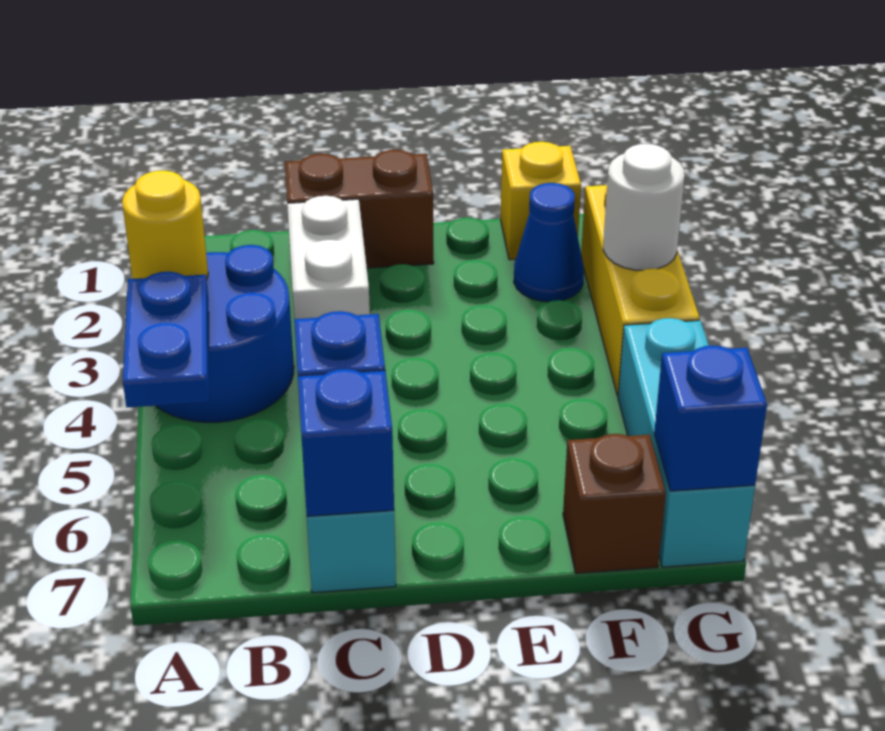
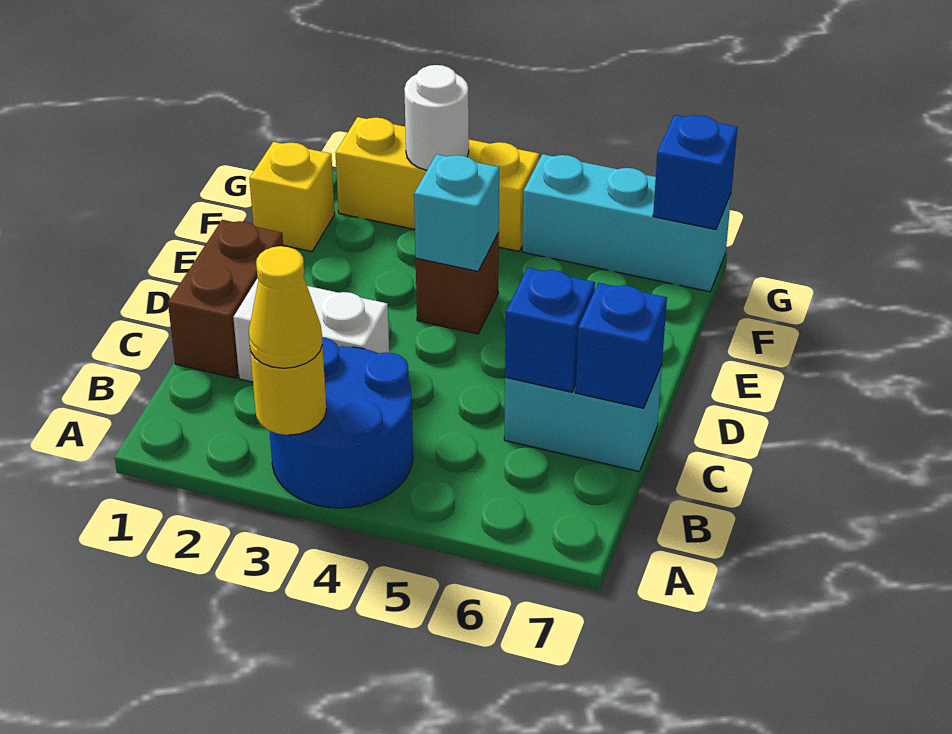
none -> yellow cone A3 level 3
blue plate A4:A5 level 2 -> none
none -> cyan brick E4 level 2
blue cone F2 level 1 -> none
brown brick F7 level 1 -> brown brick E4 level 1

